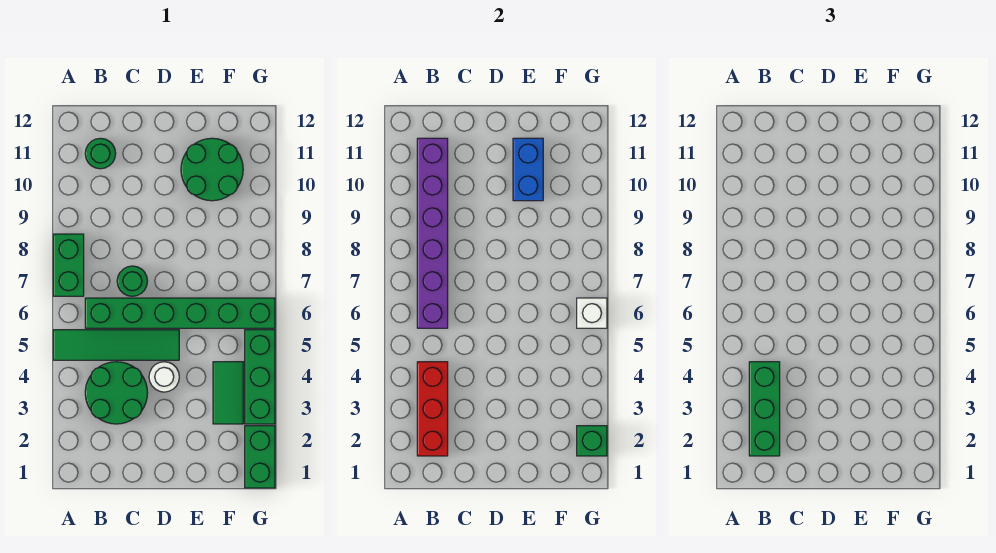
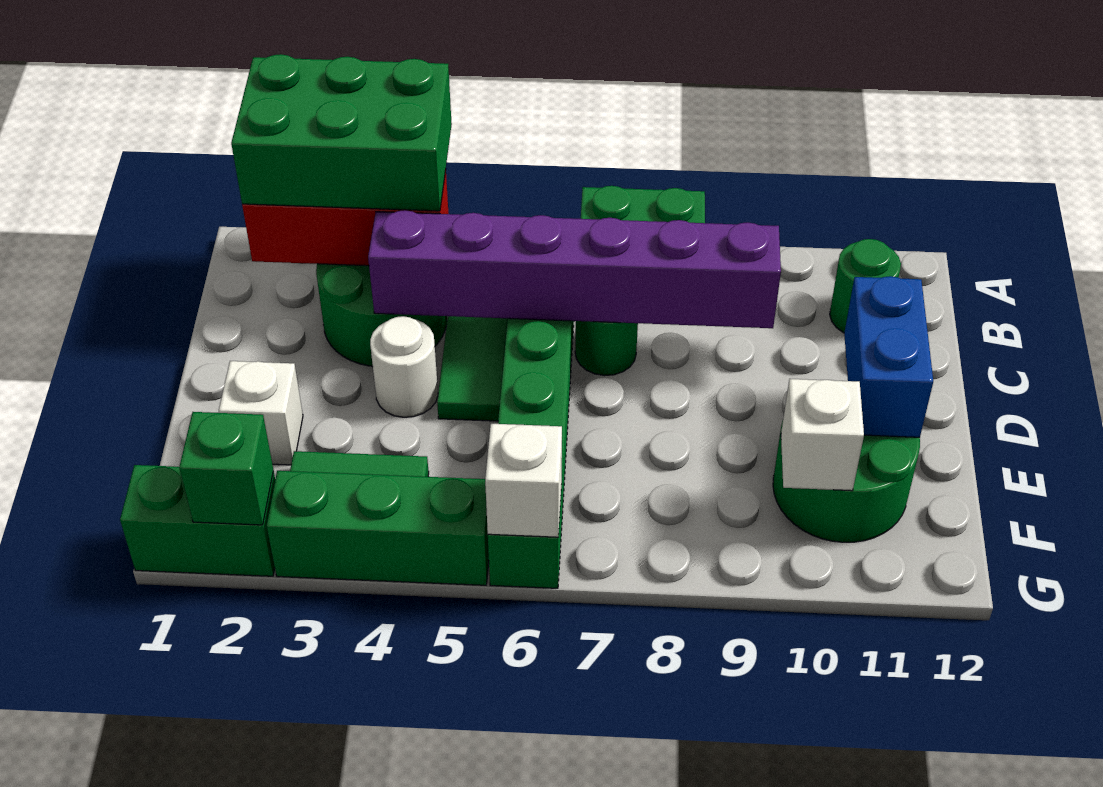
green brick B2:B4 level 3 -> green brick A2:B4 level 3
purple brick B6:B11 level 2 -> purple brick C4:C9 level 2
none -> white brick E2 level 1
blue brick E10:E11 level 2 -> blue brick D11:E11 level 2
none -> white brick F10 level 2

